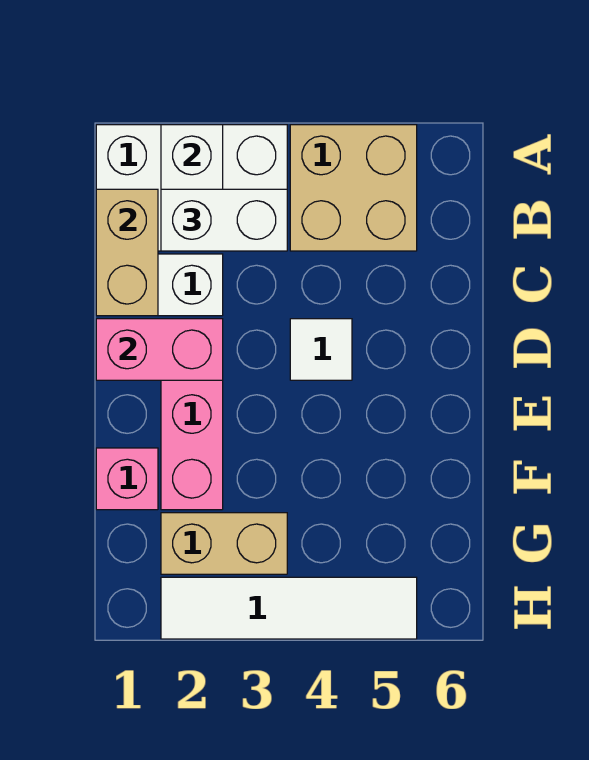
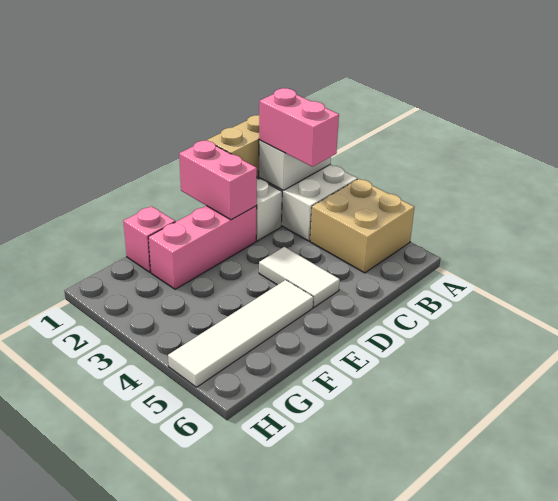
white brick B2:B3 level 3 -> pink brick B2:B3 level 3
white tile D4 level 1 -> white tile D4:D5 level 1
tan brick G2:G3 level 1 -> none
white tile H2:H5 level 1 -> white tile E5:H5 level 1

